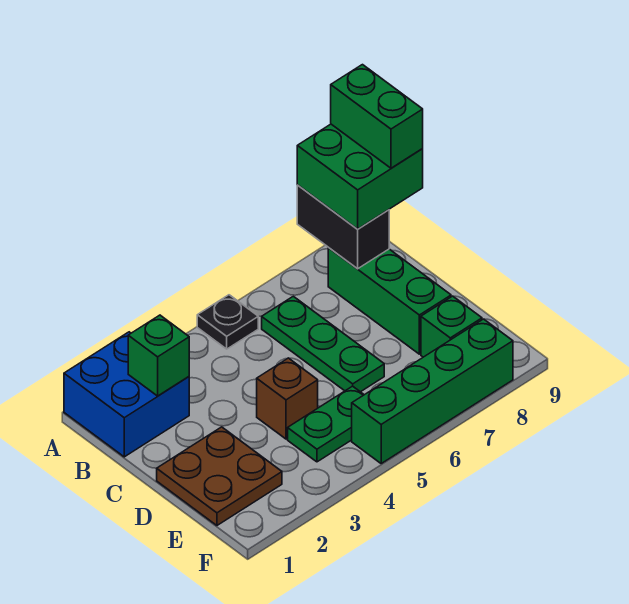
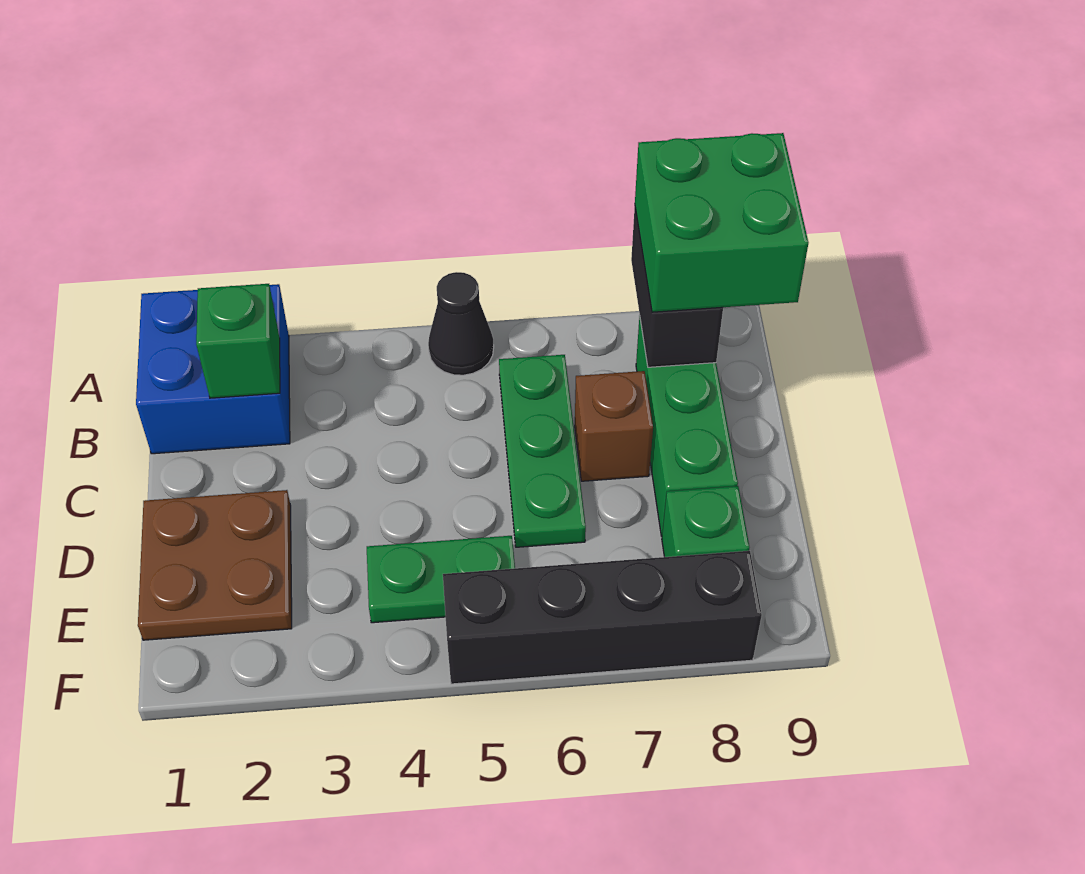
black plate A5 level 1 -> black cone A5 level 1
green brick A9:B9 level 4 -> none
brown brick D4 level 1 -> brown brick C7 level 1
green brick F5:F8 level 1 -> black brick F5:F8 level 1

